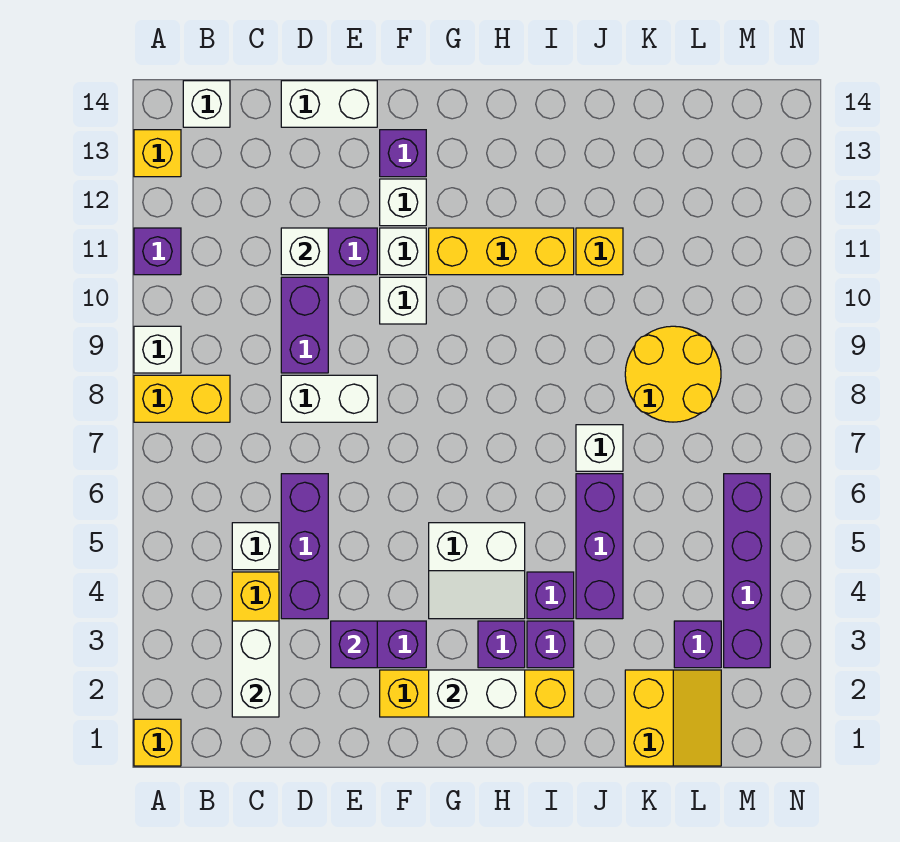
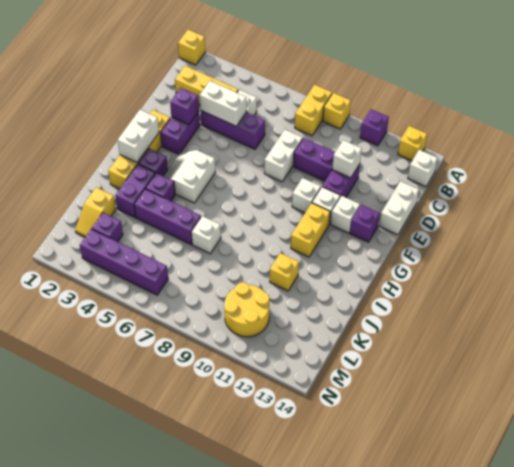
white brick A9 level 1 -> yellow brick A9 level 1
white brick C2:C3 level 2 -> white brick D4:D5 level 2
yellow brick G11:I11 level 1 -> yellow brick G11:H11 level 1
purple brick I3 level 1 -> purple brick I3:J3 level 1
yellow slope K1:L2 level 1 top K -> yellow slope K2:L2 level 1 top K
yellow round brick K8:L9 level 1 -> yellow round brick L10:M11 level 1

